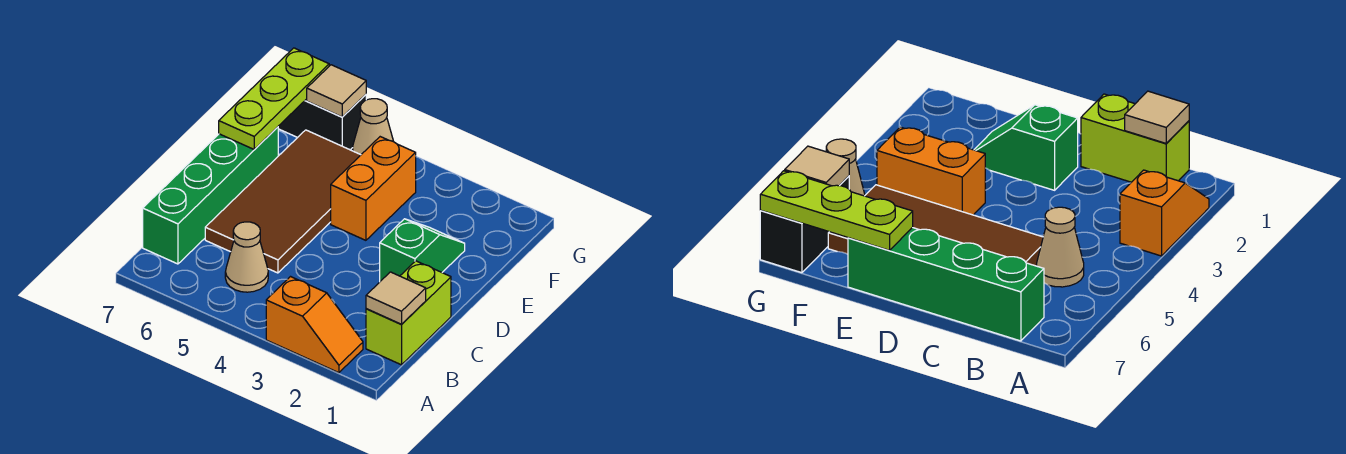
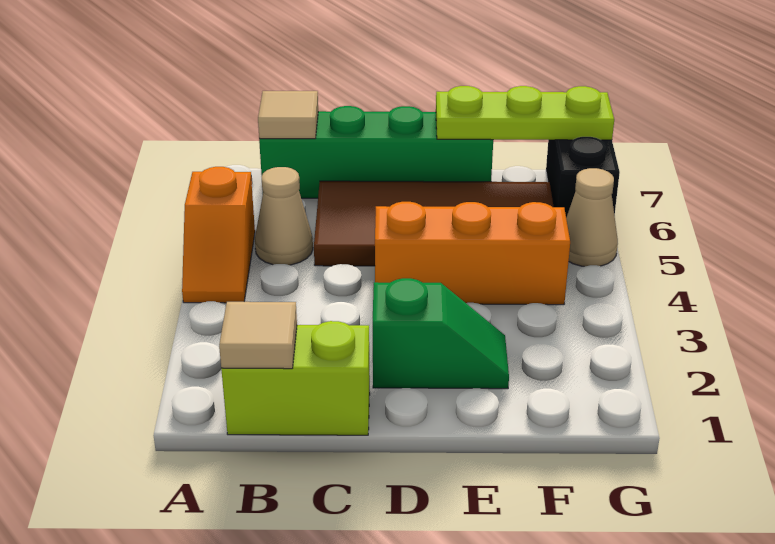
orange slope A2:A3 level 1 top 3 -> orange slope A4:A5 level 1 top 5
orange brick E4:F4 level 1 -> orange brick D4:F4 level 1
tan tile G6 level 2 -> tan tile B7 level 2

